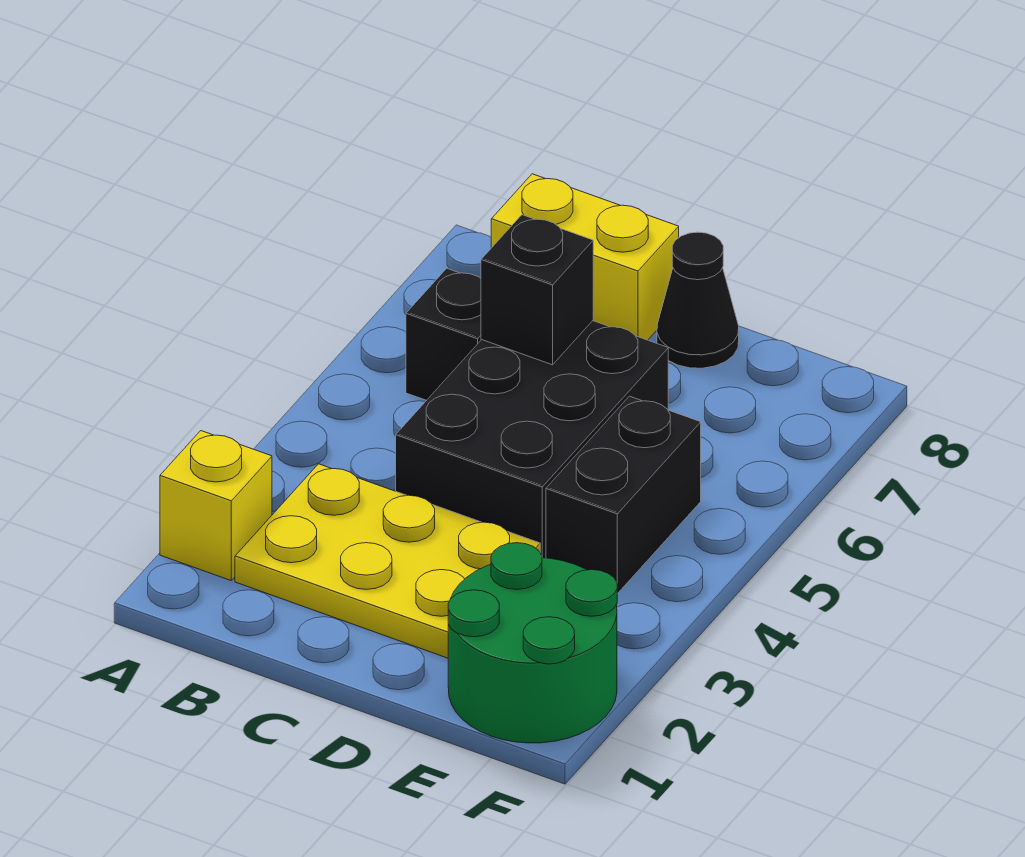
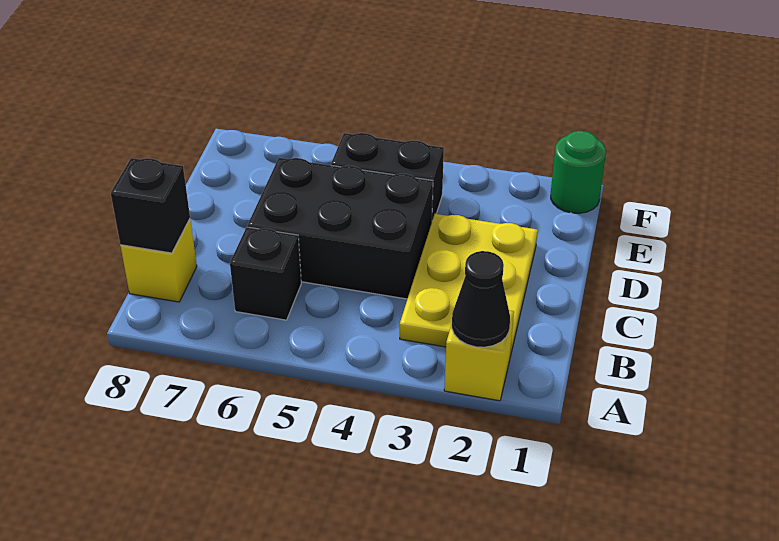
yellow brick B8:C8 level 1 -> yellow brick B8 level 1
black brick C6 level 2 -> black brick B8 level 2
black cone D8 level 1 -> black cone A2 level 2
green round brick E1:F2 level 1 -> green round brick F1 level 1

